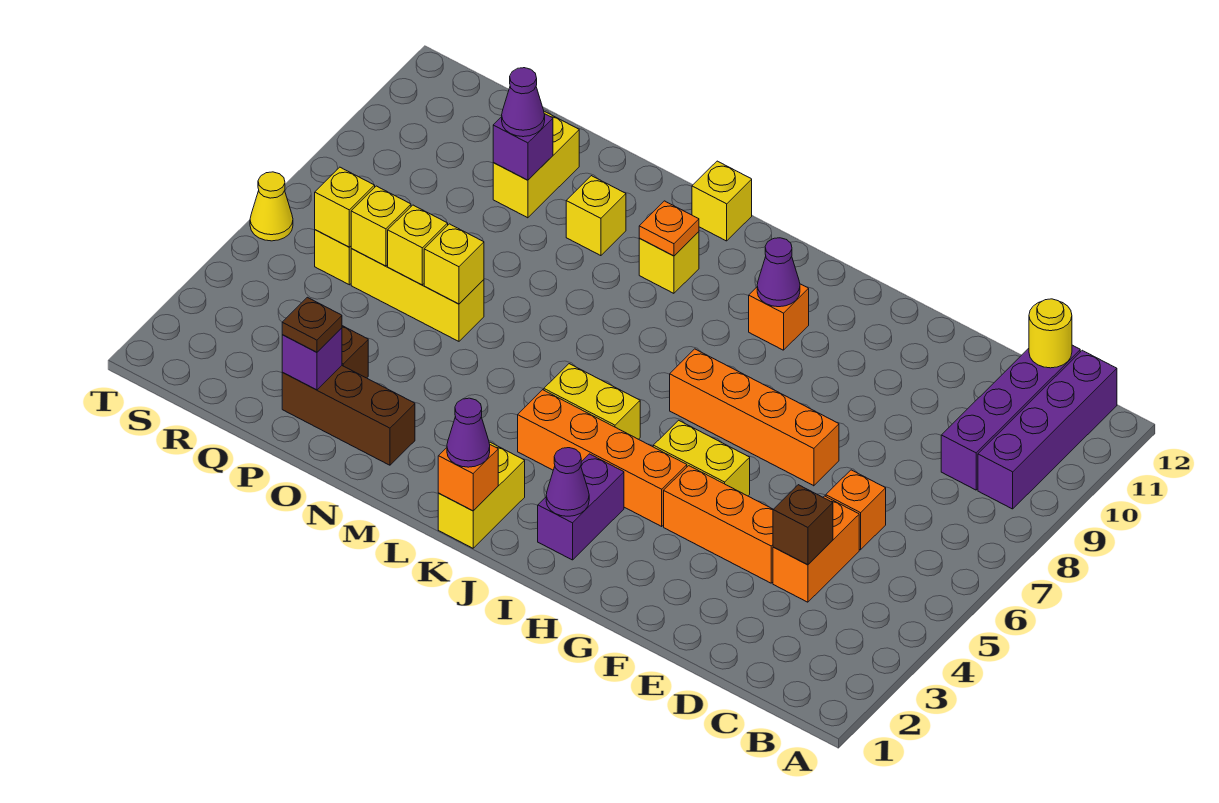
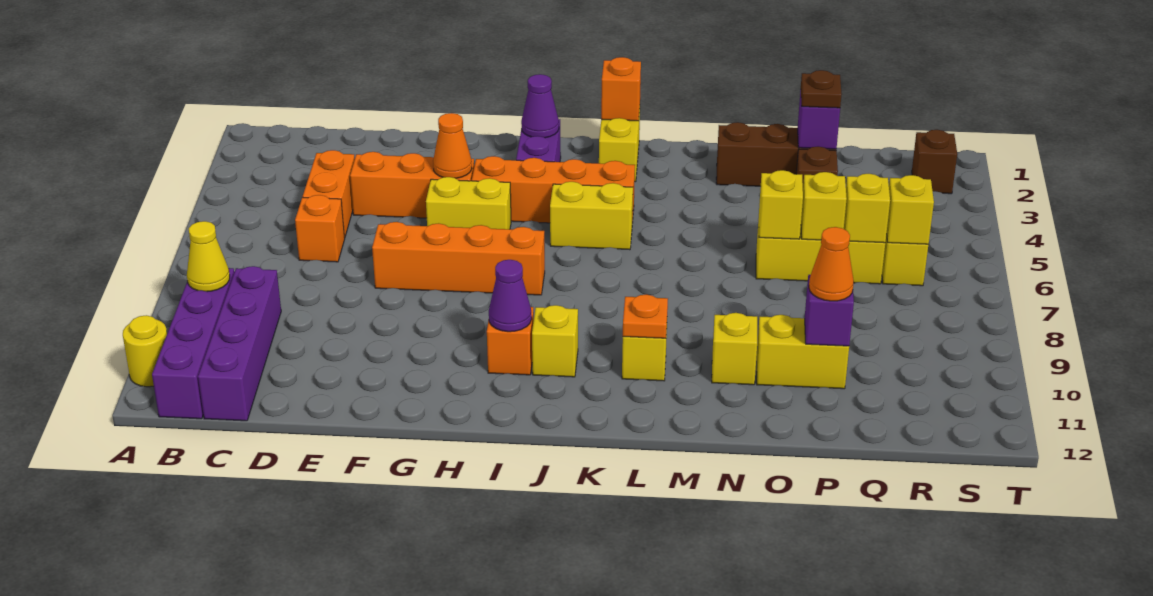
yellow round brick C12 level 2 -> yellow round brick A11 level 1
brown brick D4 level 2 -> brown brick S2 level 1
none -> orange cone G4 level 2
purple cone K1 level 3 -> none
yellow brick L12 level 1 -> yellow brick J10 level 1
yellow brick P10:P11 level 1 -> yellow brick O10:P10 level 1
purple cone P10 level 3 -> orange cone P10 level 3
yellow cone T6 level 1 -> yellow cone B9 level 2

